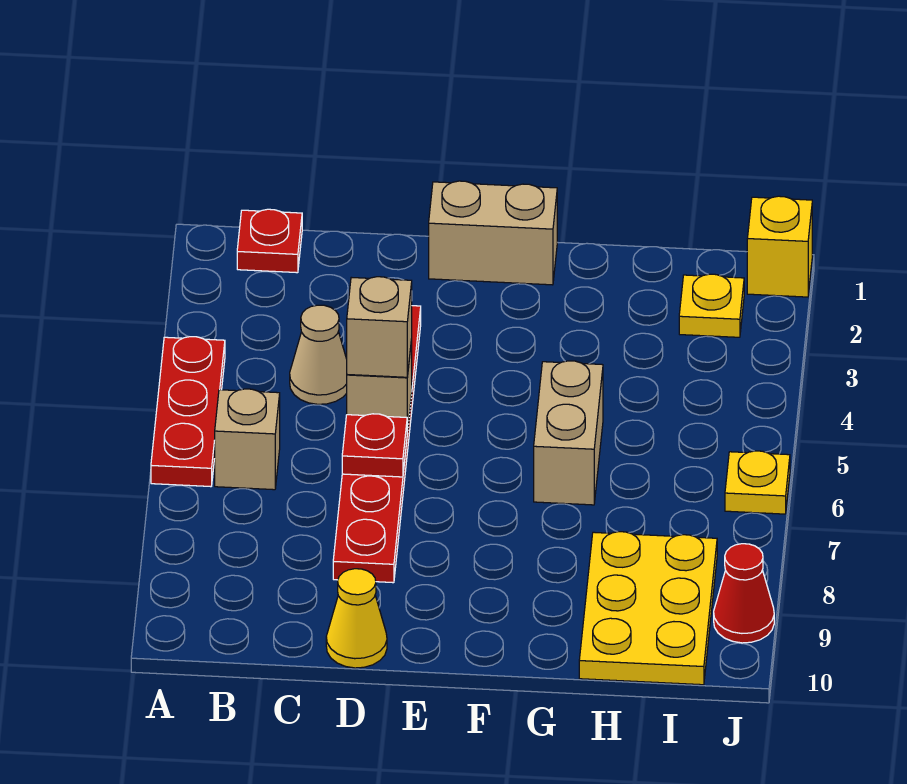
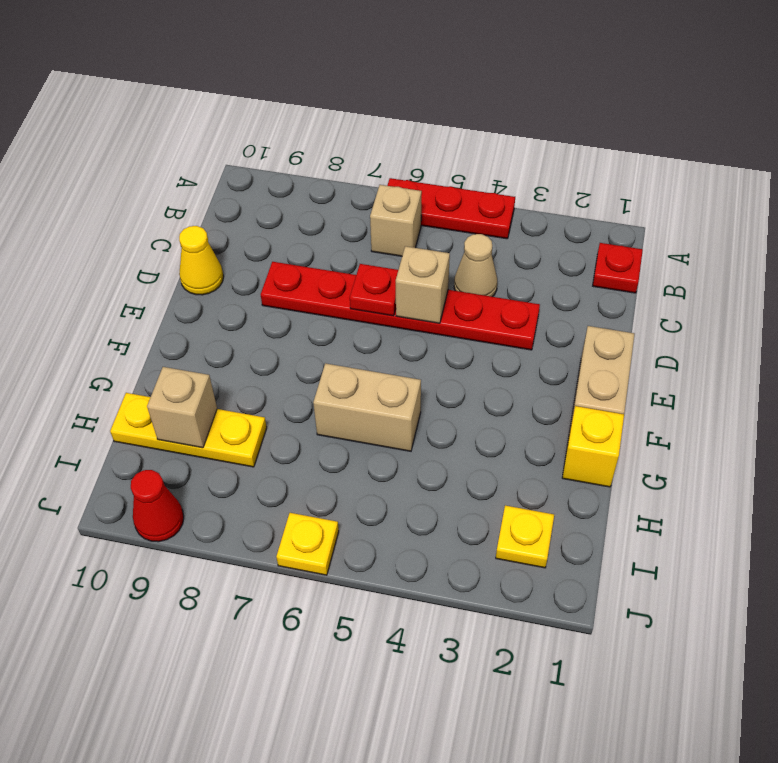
tan brick D5 level 3 -> tan brick H9 level 2
yellow plate H8:I10 level 1 -> yellow plate H8:H10 level 1
yellow brick J1 level 1 -> yellow brick G1 level 1

